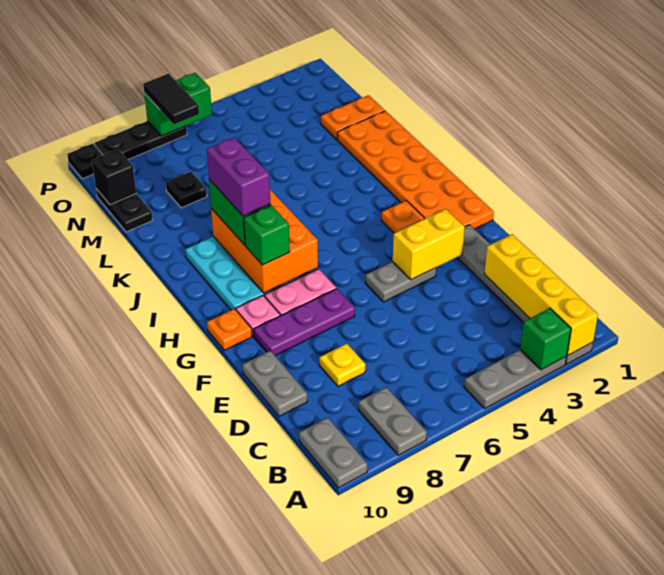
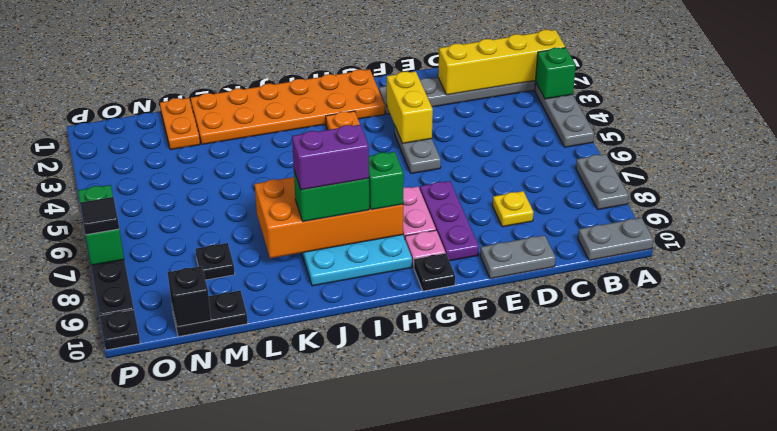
grey plate A8:B8 level 1 -> grey plate A7:A8 level 1
orange plate G10 level 1 -> black plate G10 level 1
orange brick H7:J8 level 2 -> orange brick H7:K8 level 2
black tile O7:P7 level 3 -> black tile P7 level 3

